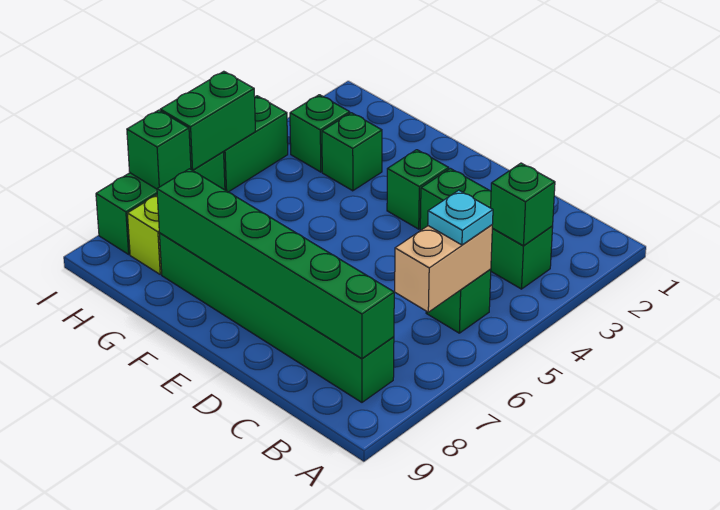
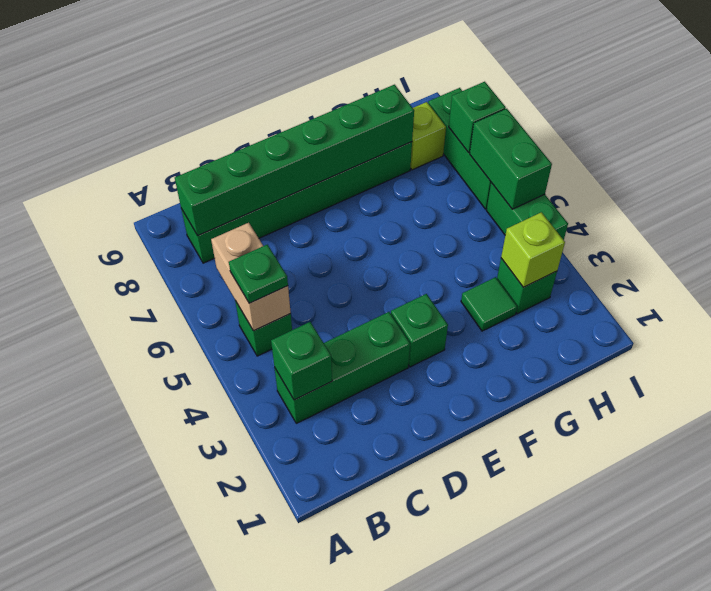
cyan plate B5 level 3 -> green plate B5 level 3
green brick G3 level 1 -> green tile G3 level 1
none -> lime brick H3 level 2

